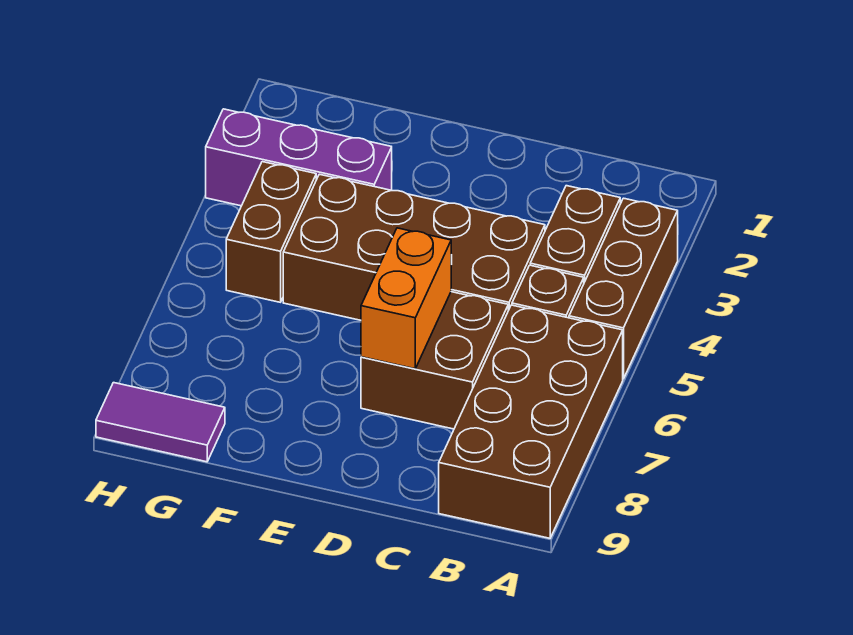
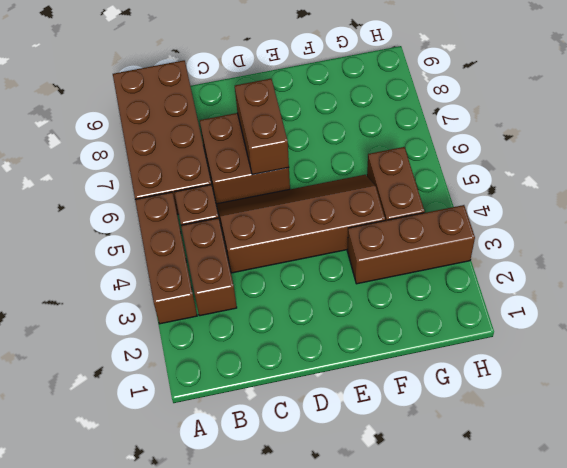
brown brick C4:F5 level 1 -> brown slope C4:F5 level 1 top 4
orange brick D6:D7 level 2 -> brown brick D6:D7 level 2
purple brick F3:H3 level 1 -> brown brick F3:H3 level 1
purple tile G9:H9 level 1 -> none

